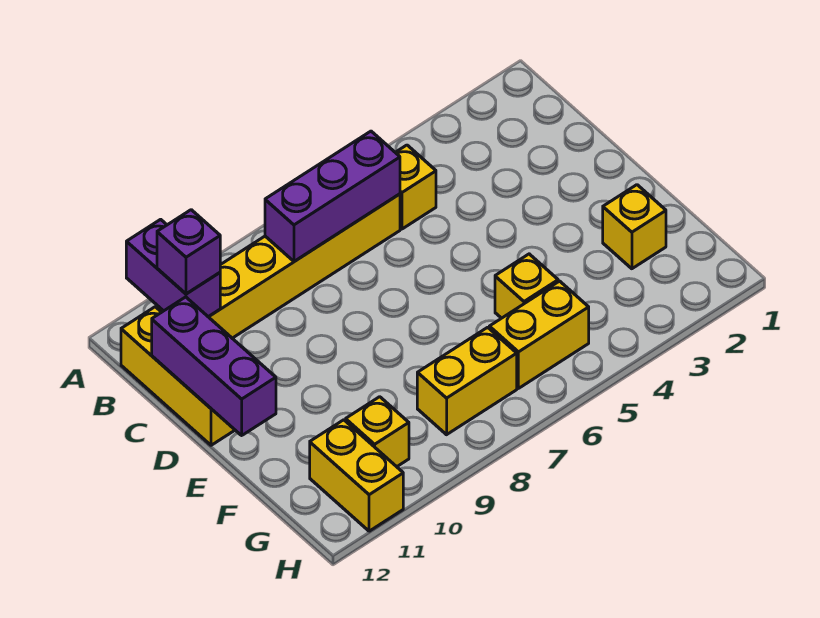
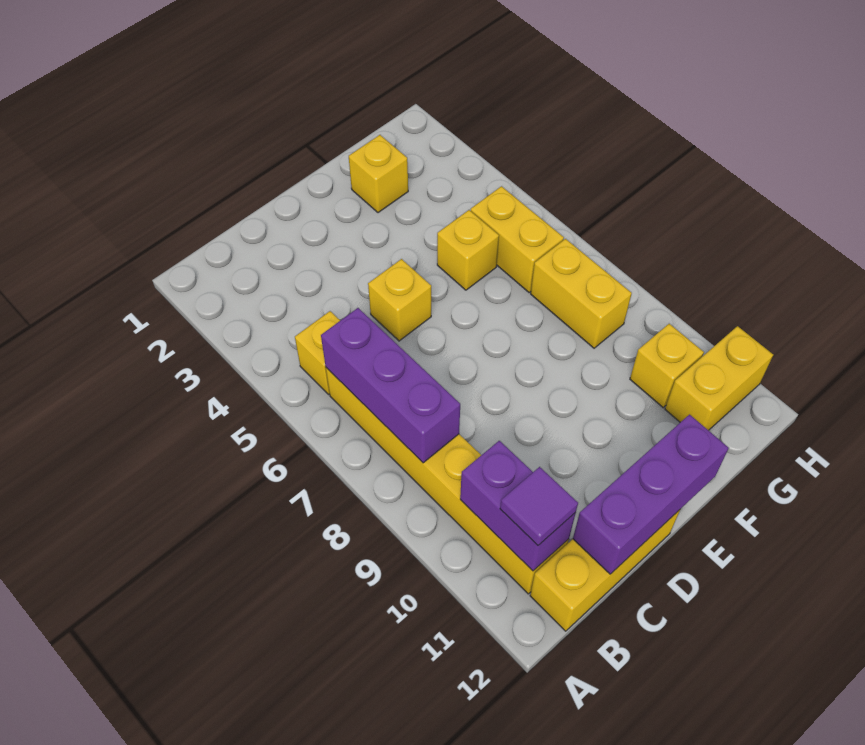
purple brick A11:B11 level 2 -> purple brick B10:B11 level 2
purple brick B11 level 3 -> purple tile B11 level 3
none -> yellow brick D5 level 1

